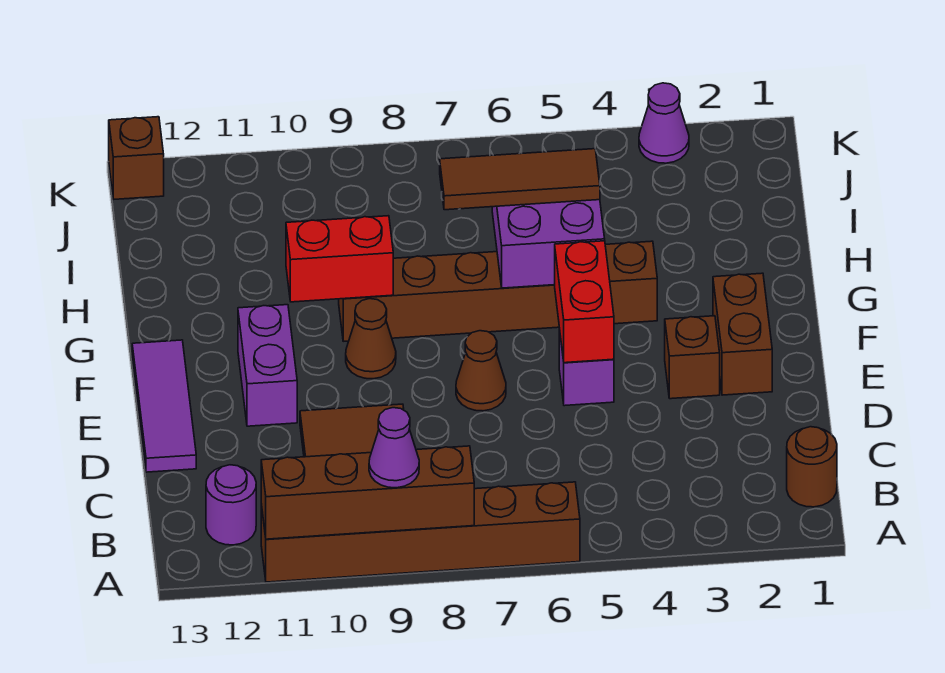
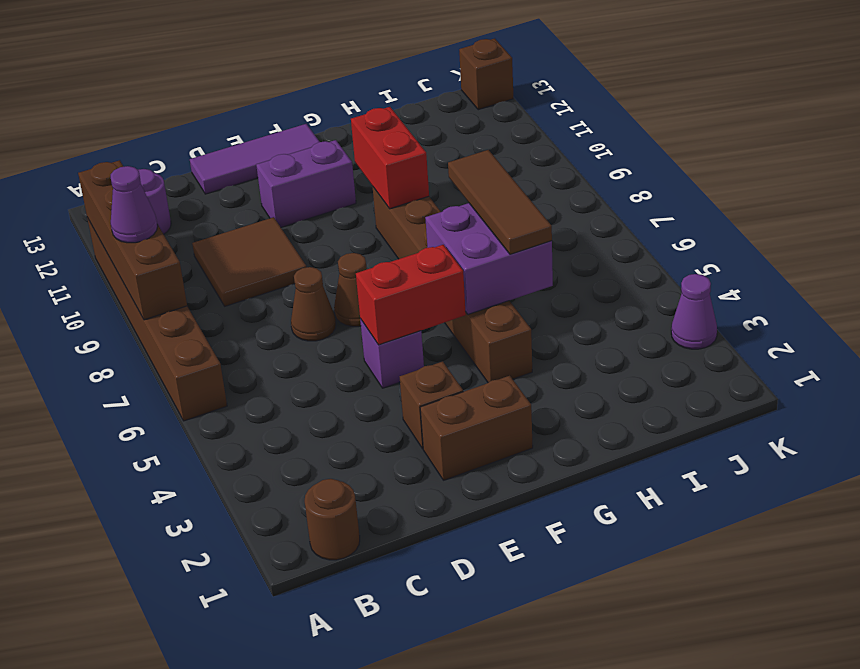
brown cone F9 level 1 -> brown cone D7 level 1

